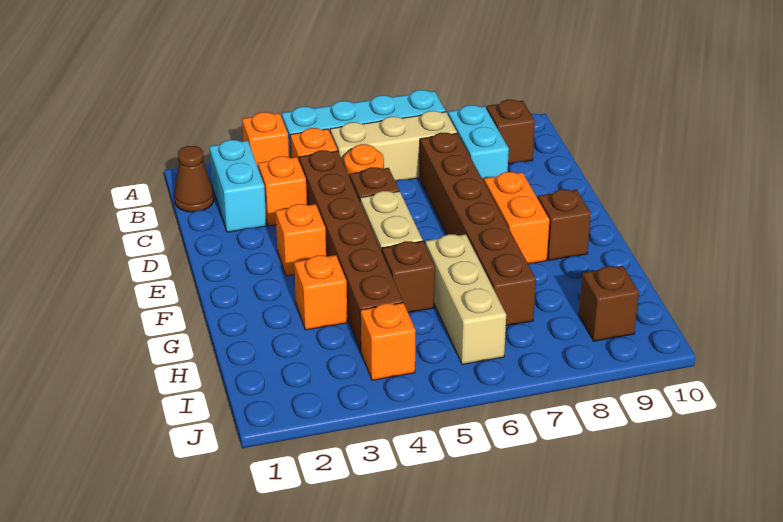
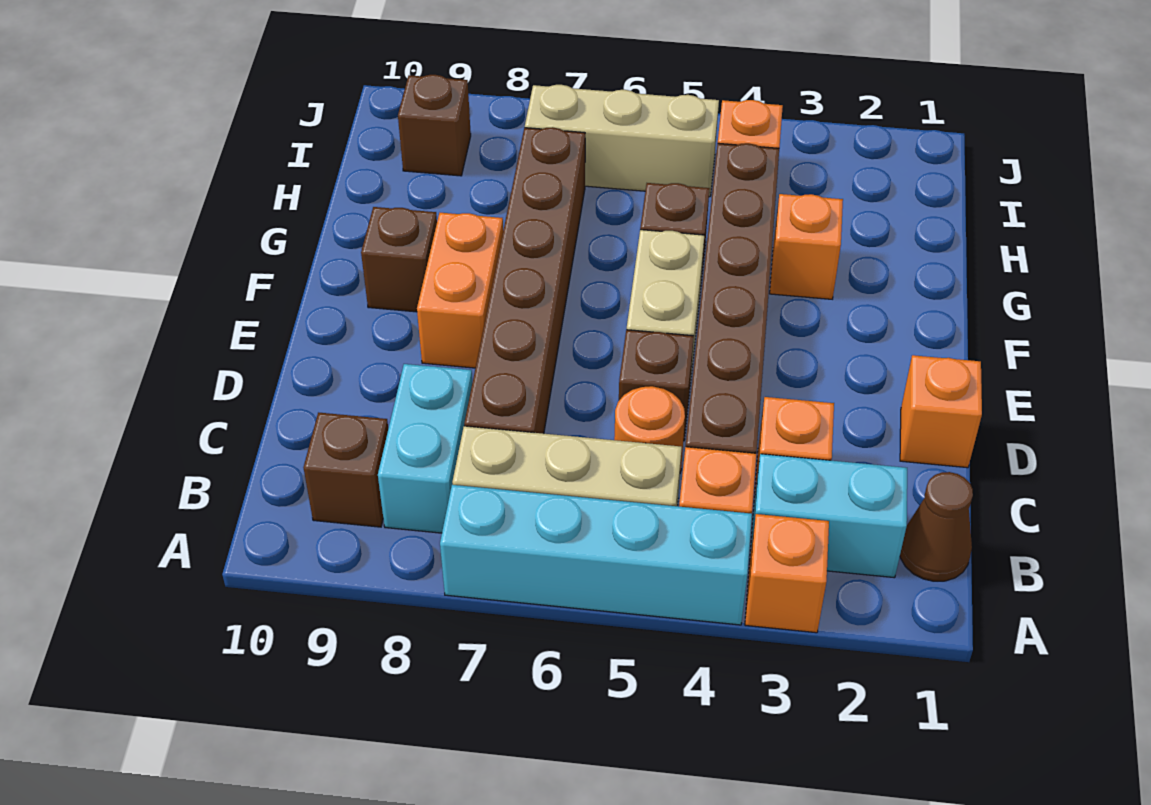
cyan brick B2:C2 level 1 -> cyan brick B2:B3 level 1
orange brick E3 level 1 -> orange brick D1 level 1
tan brick G6:I6 level 1 -> tan brick I5:I7 level 1

